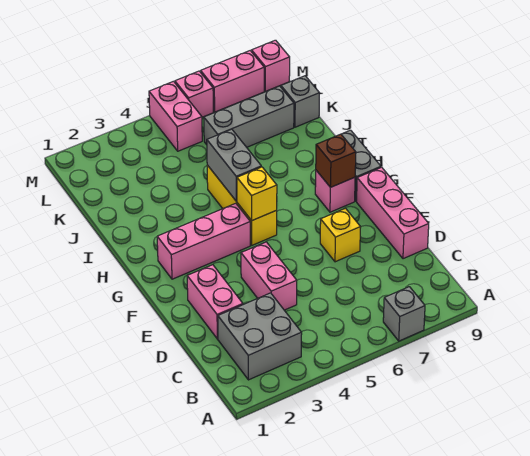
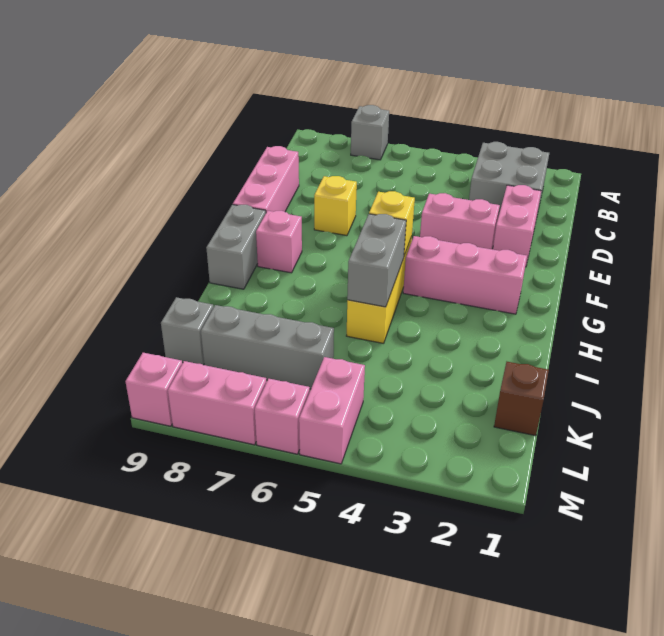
pink brick D4:E4 level 1 -> pink brick E3:E4 level 1
brown brick G8 level 2 -> brown brick K1 level 1

